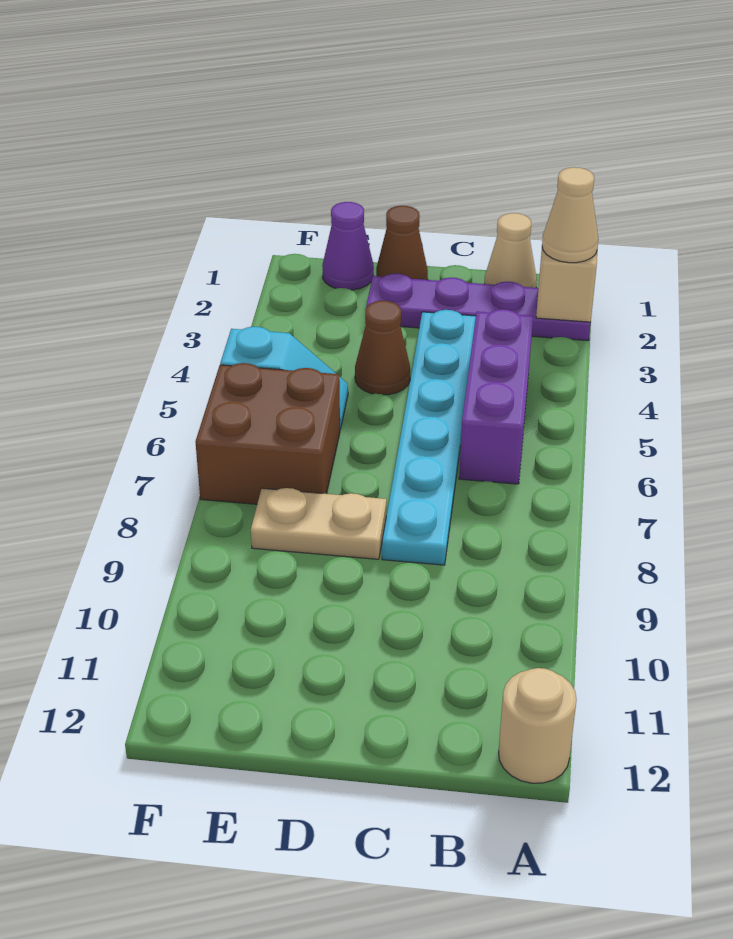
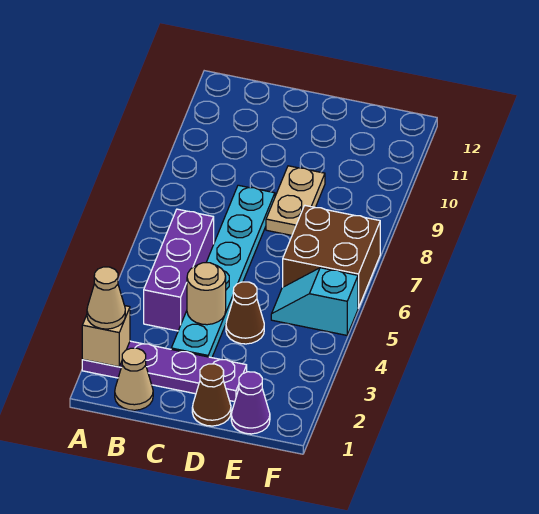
tan round brick A12 level 1 -> tan round brick C4 level 2
tan plate D8:E8 level 1 -> tan plate D8:D9 level 1

